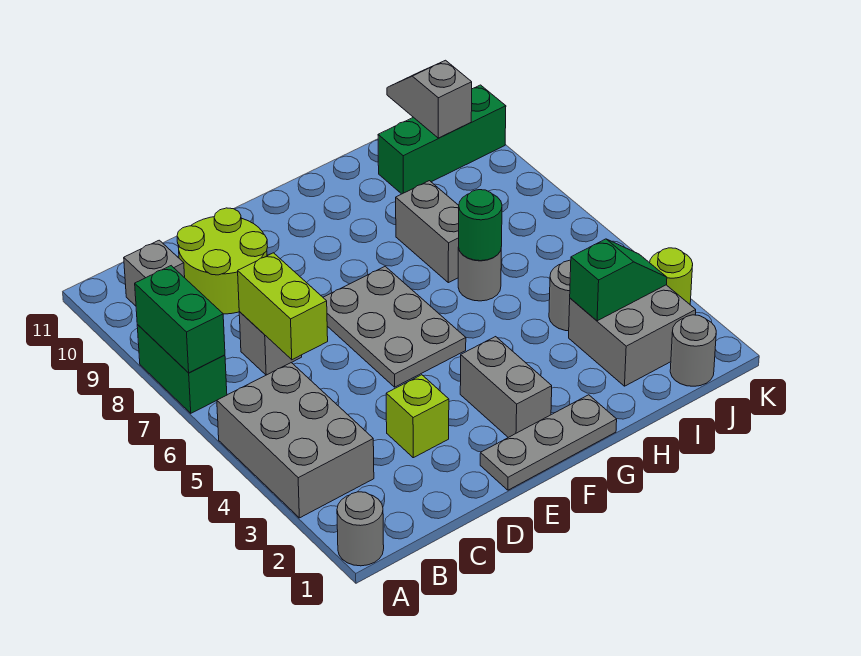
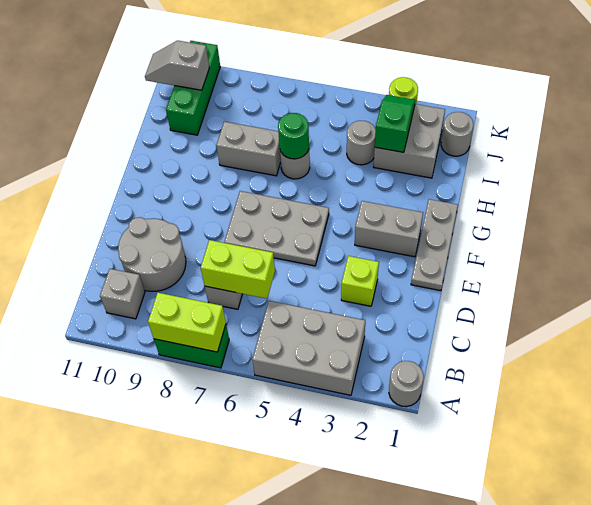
green brick A7:A8 level 2 -> lime brick A7:A8 level 2
lime round brick C9:D10 level 1 -> grey round brick C9:D10 level 1

